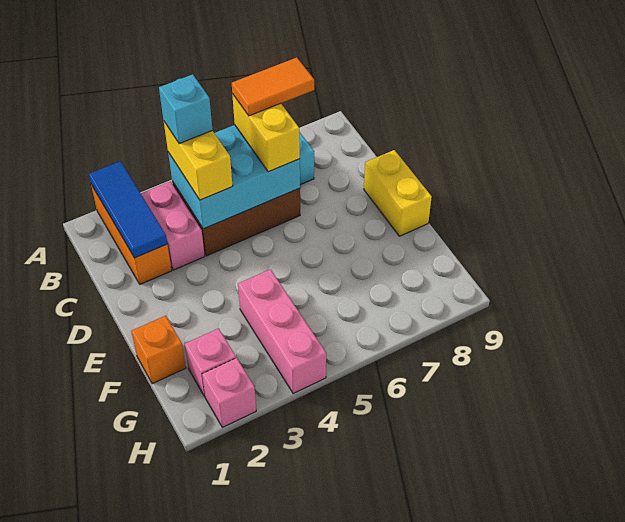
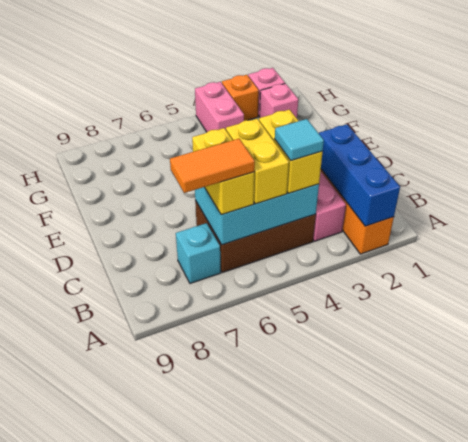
blue tile A2:C2 level 2 -> blue brick A2:C2 level 2
cyan brick B4 level 4 -> cyan tile B4 level 4
yellow brick D9:E9 level 1 -> yellow brick B5:C5 level 3
orange brick F1 level 1 -> orange brick H3 level 1
pink brick F4:H4 level 1 -> pink brick G4:H4 level 1

